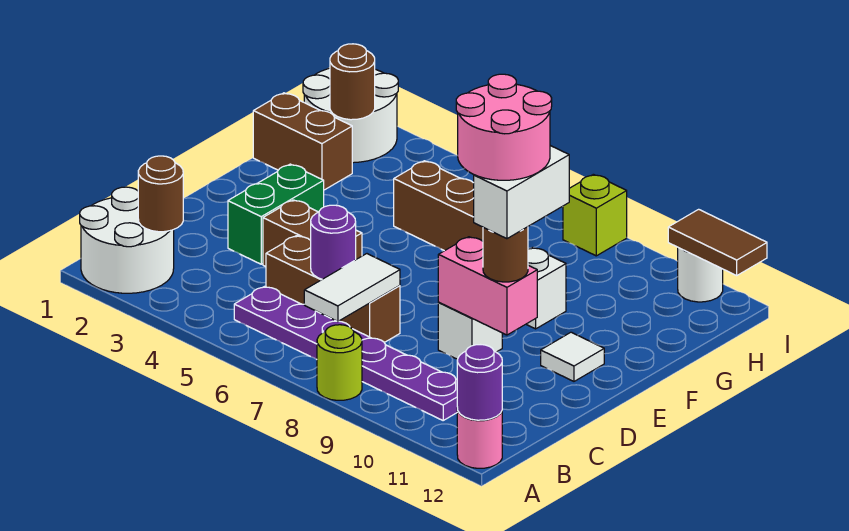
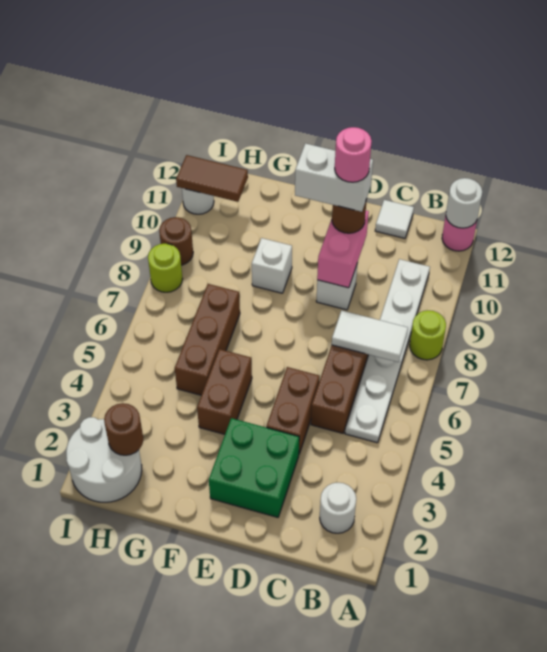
white round brick A1:B2 level 1 -> white round brick B2 level 1
purple round brick A12 level 2 -> white round brick A12 level 2
brown round brick B2 level 2 -> brown round brick I9 level 1
purple plate B5:B10 level 1 -> white plate B5:B10 level 1
purple round brick C6 level 2 -> none
green brick D3:E3 level 1 -> green brick D2:E3 level 1
pink round brick D9:E10 level 5 -> pink round brick D10 level 5
white tile E11 level 1 -> white tile C12 level 1
brown brick G1:G2 level 1 -> brown brick F4:F5 level 1
lime brick I8 level 1 -> lime round brick I8 level 1
brown tile I11:I12 level 2 -> brown tile H11:I11 level 2

